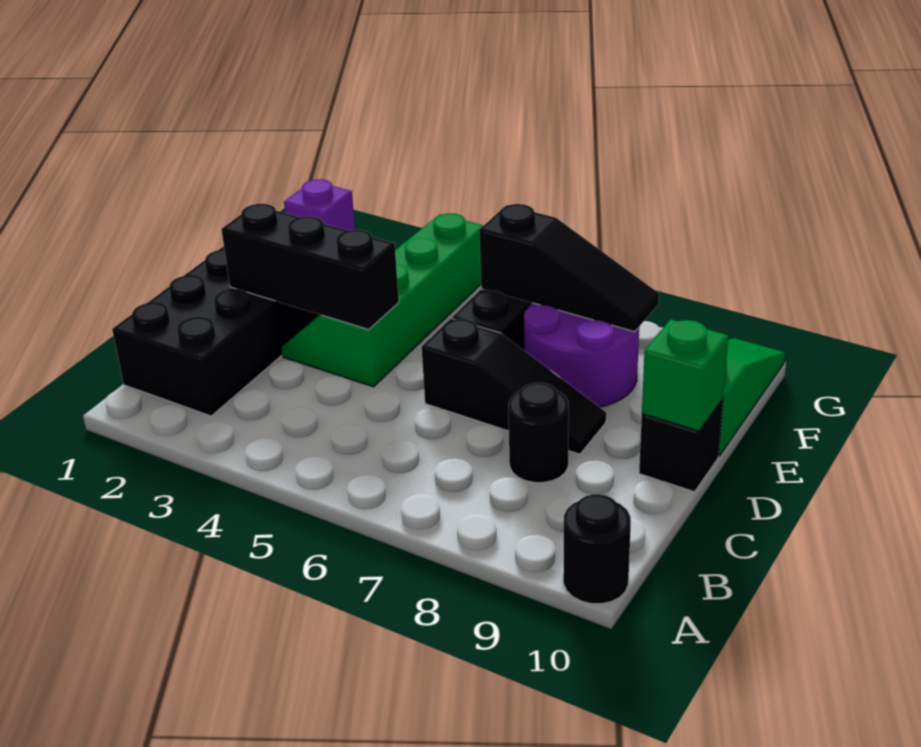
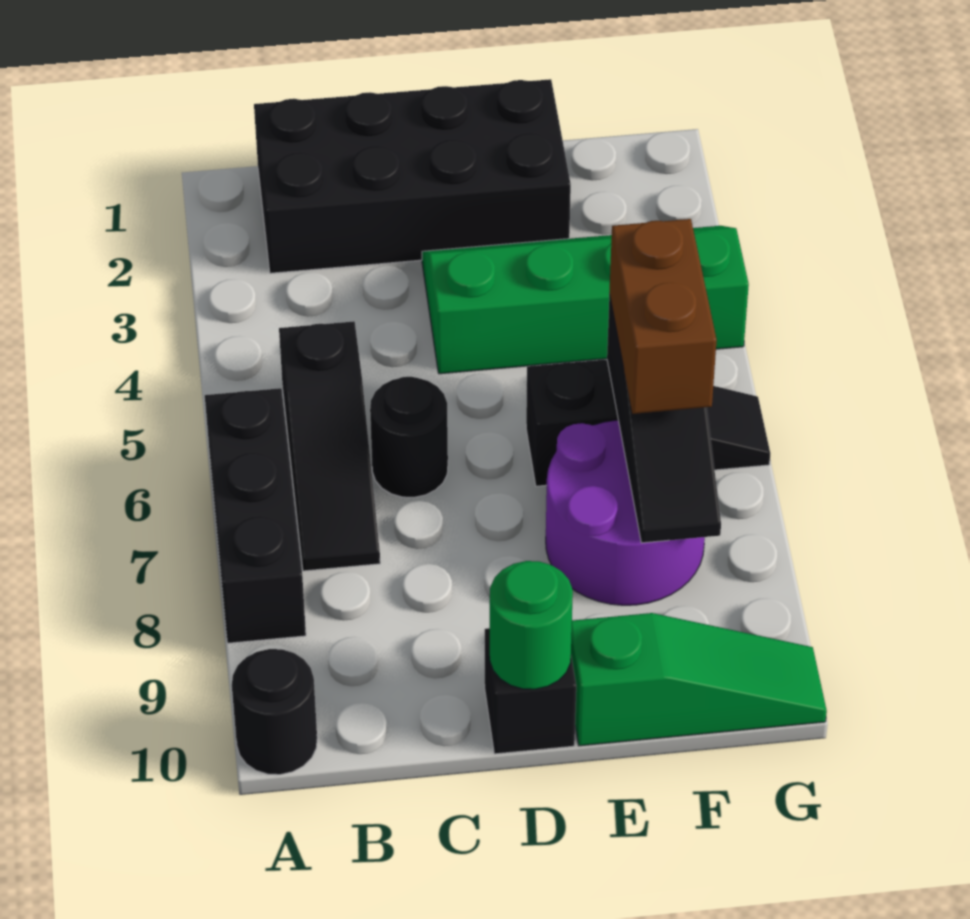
black round brick C8 level 1 -> black round brick C6 level 1
black brick D2:D4 level 2 -> black brick A6:A8 level 1
black slope D6:D8 level 1 top 6 -> black slope B5:B7 level 1 top 5
green brick D10 level 2 -> green round brick D10 level 2
none -> brown brick F6:F7 level 3
purple brick G1 level 1 -> none

